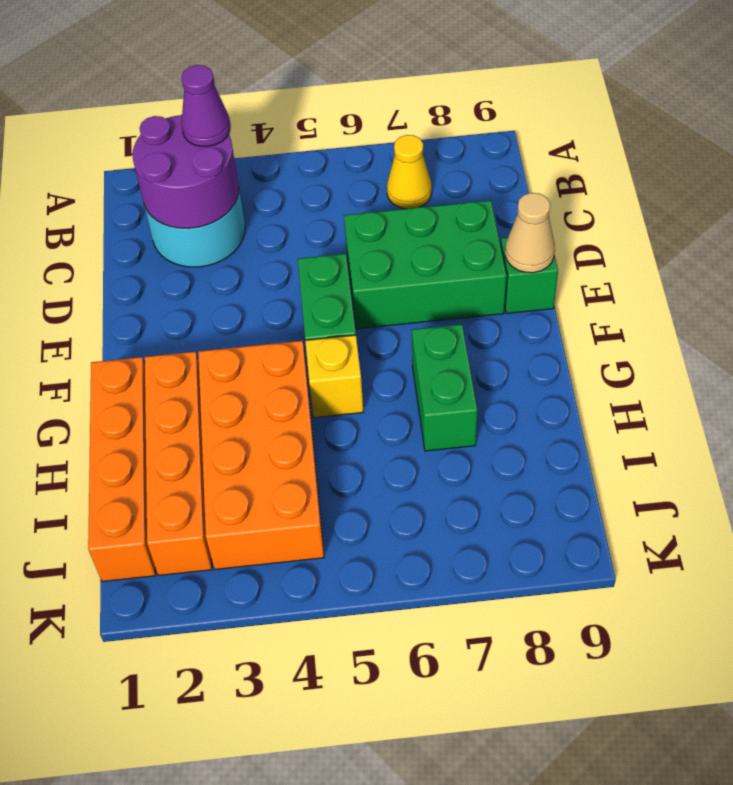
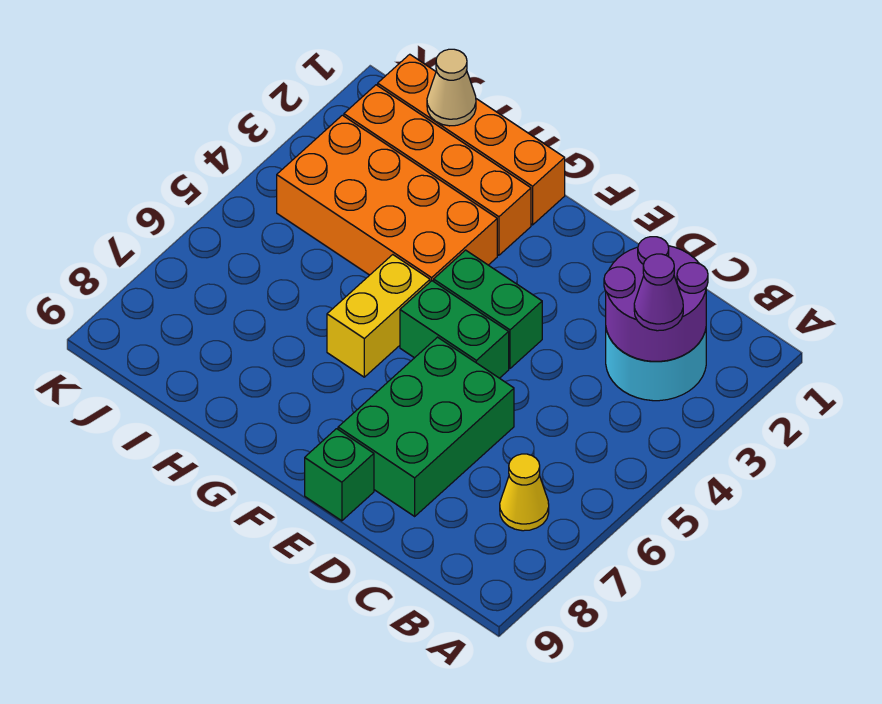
tan cone E9 level 2 -> tan cone I1 level 2
yellow brick G5 level 1 -> yellow brick G5:G6 level 1
green brick G7:H7 level 1 -> green brick E4:F4 level 1

